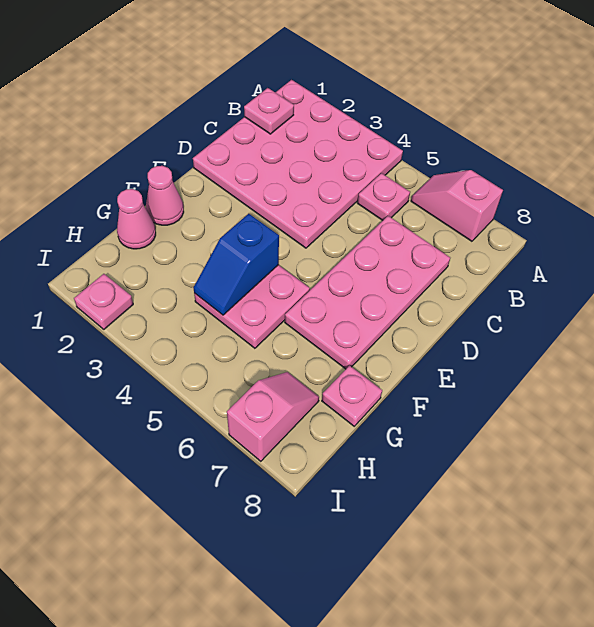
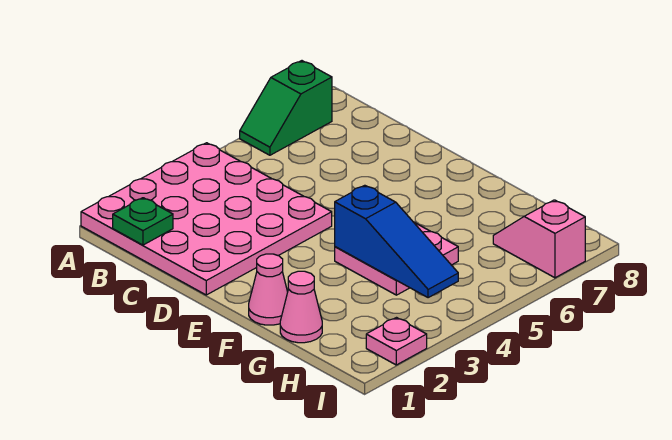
pink slope A6:A7 level 1 top 7 -> green slope A6:A7 level 1 top 7
pink plate B1 level 2 -> green plate B1 level 2
pink plate B5 level 1 -> none
pink plate C6:F7 level 1 -> none
blue slope F4:G4 level 2 top F -> blue slope F4:H4 level 2 top F
pink plate G8 level 1 -> none

